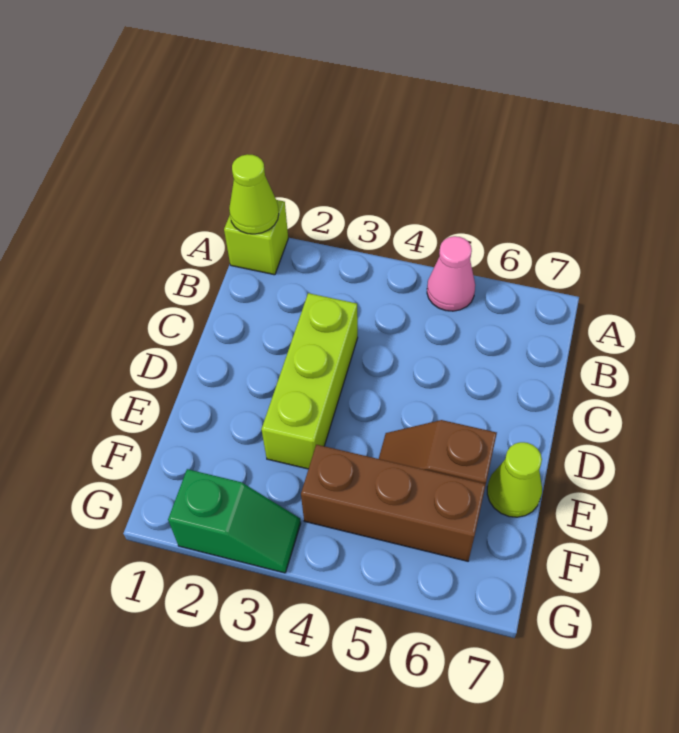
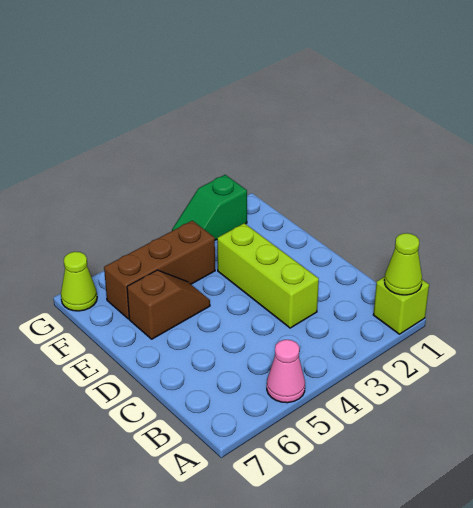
lime cone E7 level 1 -> lime cone G7 level 1

